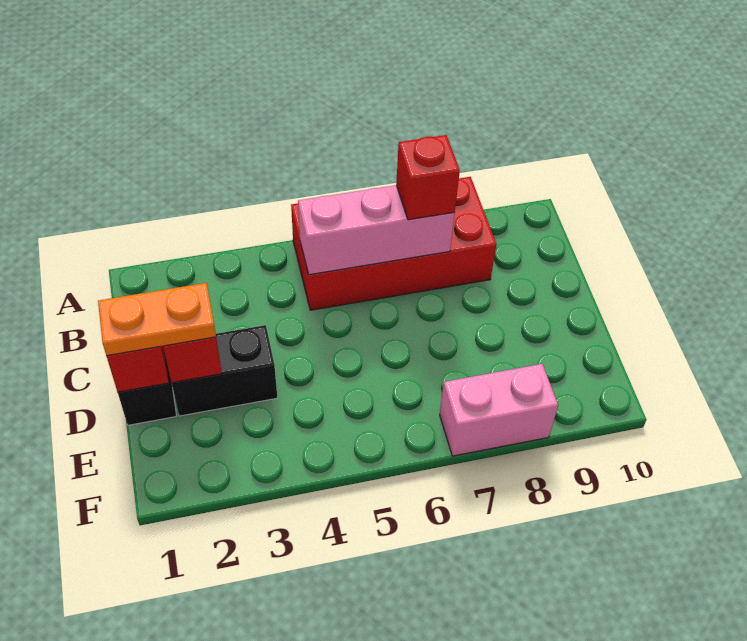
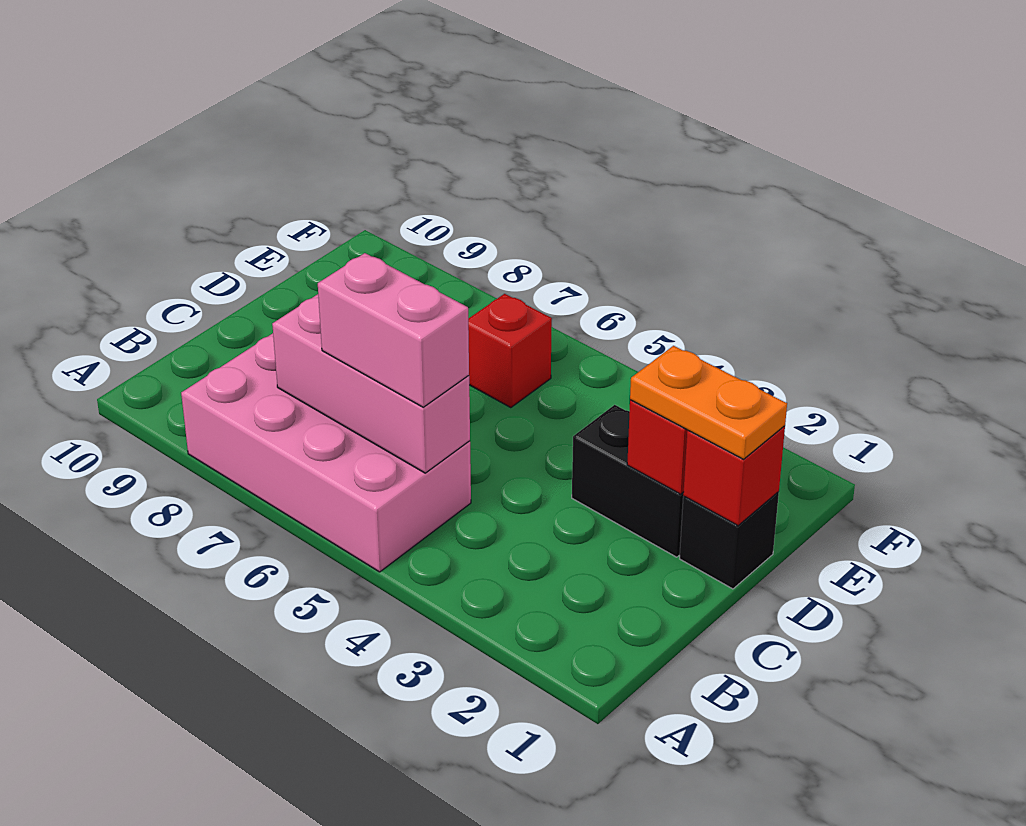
red brick A5:B8 level 1 -> pink brick A5:B8 level 1
red brick B7 level 3 -> red brick E6 level 1
pink brick F7:F8 level 1 -> pink brick B5:B6 level 3

